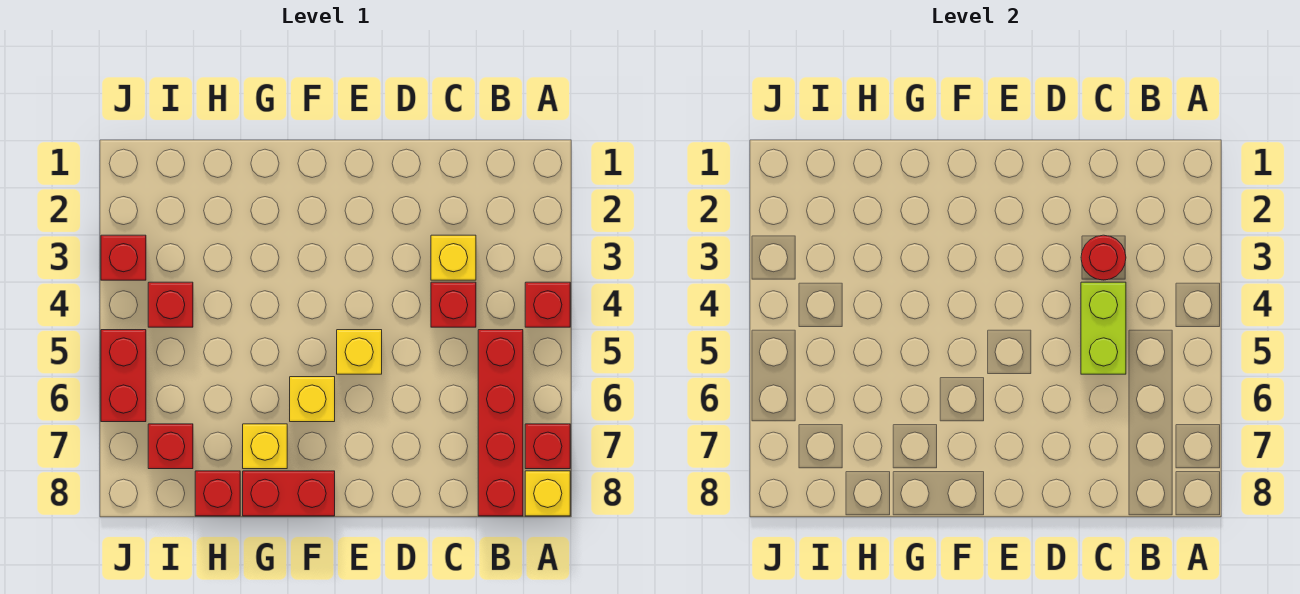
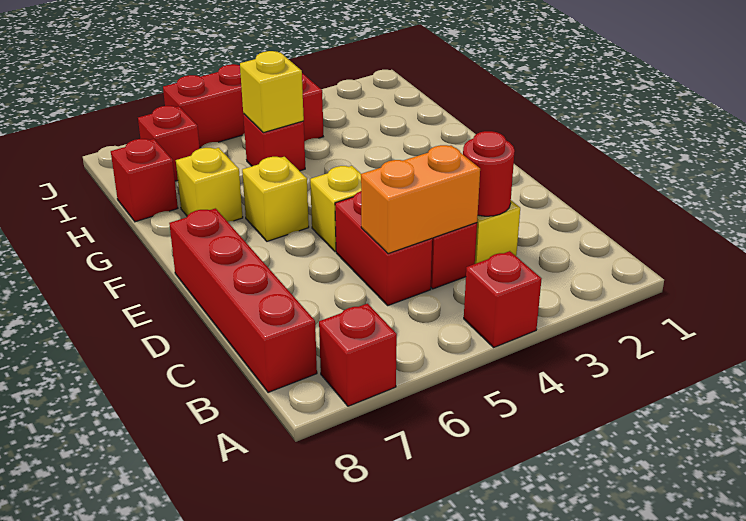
yellow brick A8 level 1 -> yellow brick H5 level 2
red brick B5:B8 level 1 -> red brick B8:E8 level 1
lime brick C4:C5 level 2 -> orange brick C4:C5 level 2
red brick F8:G8 level 1 -> red brick C5:D5 level 1
red brick J3 level 1 -> red brick H5 level 1

